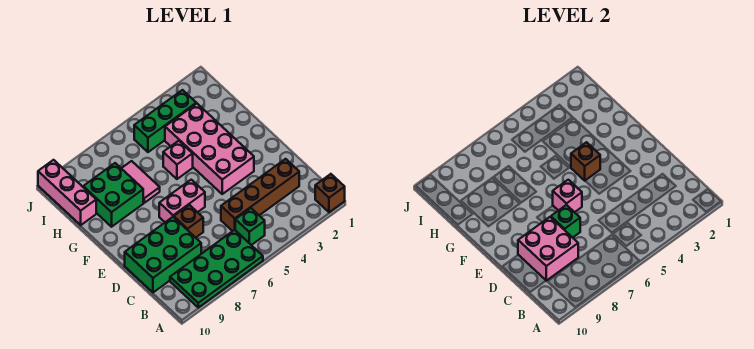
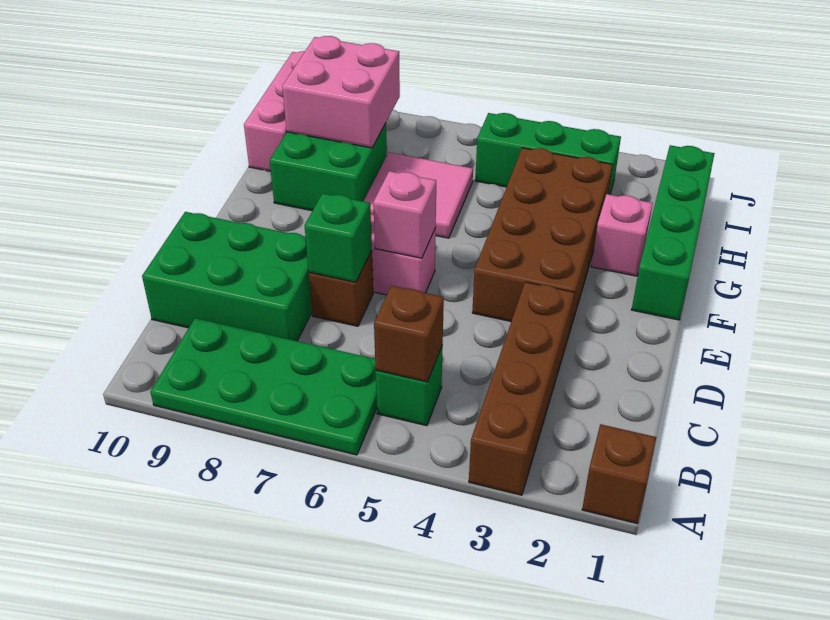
brown brick C2:C5 level 1 -> brown brick A3:D3 level 1
pink brick C8:D9 level 2 -> pink brick H8:I9 level 2
pink brick E3:H4 level 1 -> brown brick E3:H4 level 1
none -> green brick F1:I1 level 1
brown brick F4 level 2 -> brown brick B5 level 2
pink brick G5 level 1 -> pink brick G2 level 1
pink tile G7:H7 level 1 -> pink tile G6:H7 level 1

